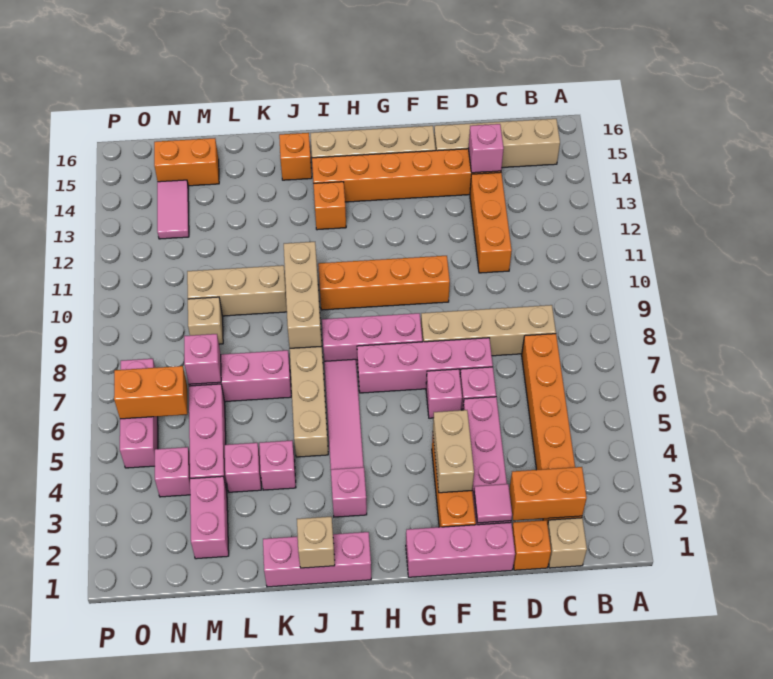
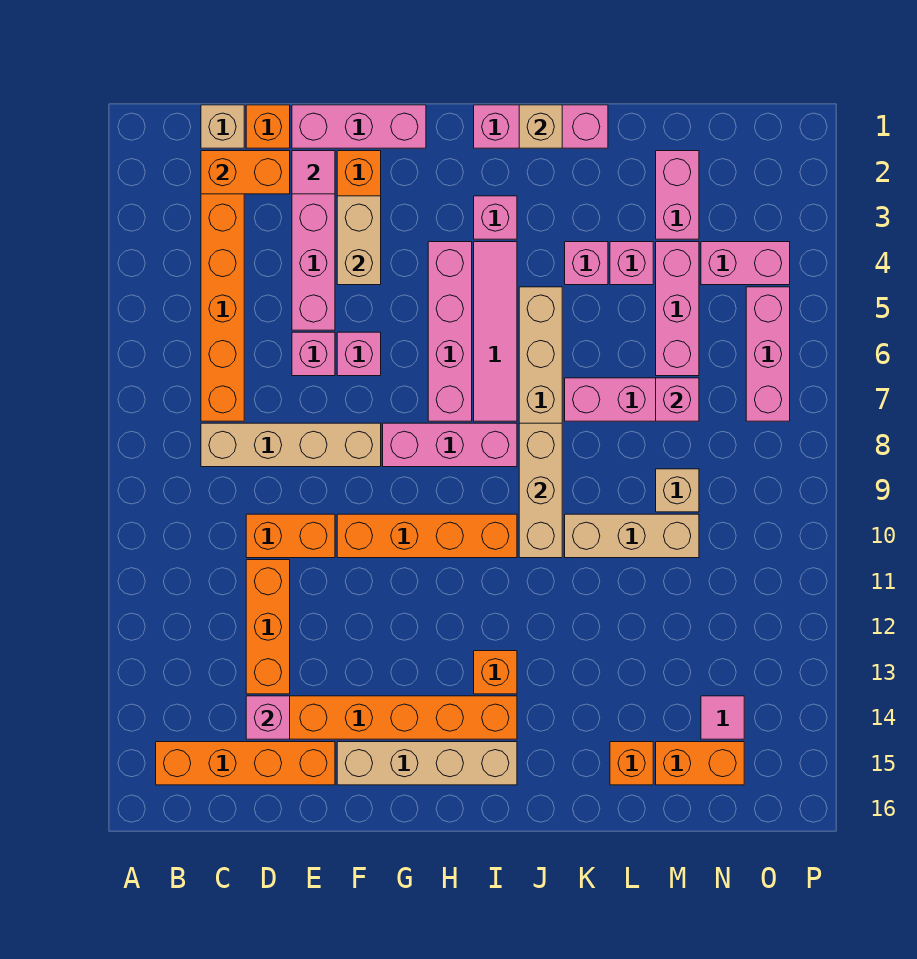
tan brick B15:E15 level 1 -> orange brick B15:E15 level 1
pink brick E7:H7 level 1 -> pink brick H4:H7 level 1
orange brick J15 level 1 -> orange brick L15 level 1
pink brick N4 level 1 -> pink brick N4:O4 level 1
orange brick N6:O6 level 2 -> orange brick D10:E10 level 1
pink tile N13:N14 level 1 -> pink tile N14 level 1

